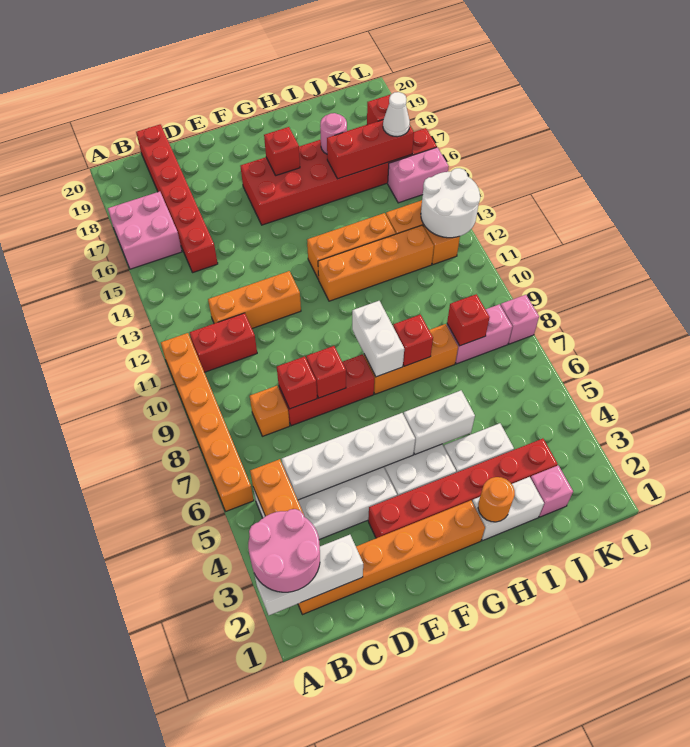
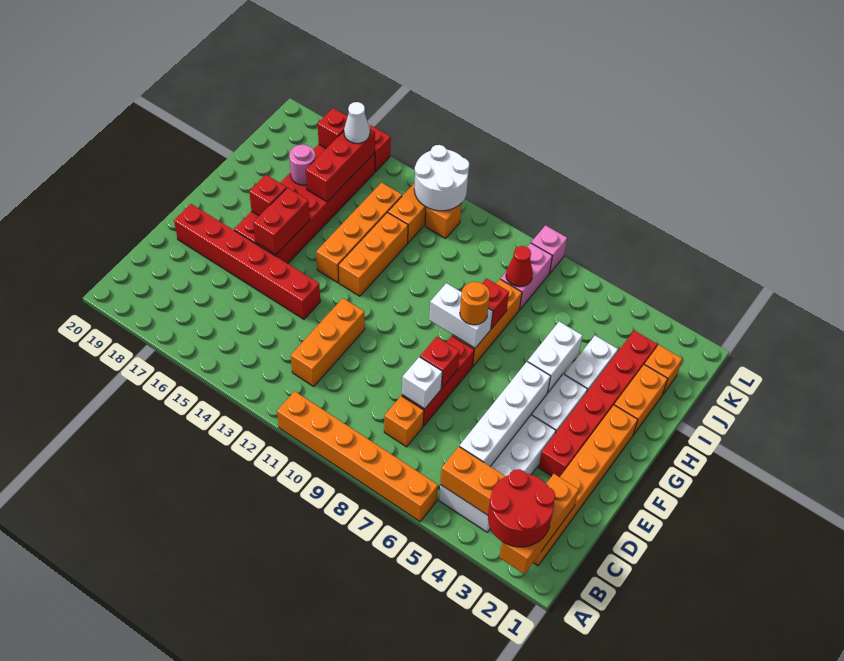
white brick A2:C2 level 2 -> orange brick A2:C2 level 2
pink round brick A2:B3 level 3 -> red round brick A2:B3 level 3
pink brick A16:B17 level 1 -> none
red brick B11:C11 level 1 -> red brick F16:G16 level 2
red brick C15:C20 level 1 -> red brick E14:E19 level 1
red brick D8 level 2 -> white brick D8 level 2
orange brick G12:J12 level 1 -> orange brick G14:J14 level 1
white brick H2:I2 level 1 -> orange brick H2:I2 level 1
orange round brick H2 level 2 -> orange round brick G8 level 3
pink brick J2 level 1 -> orange brick J2 level 1
red brick J8 level 2 -> red cone J8 level 2
pink brick K15:L15 level 1 -> none

